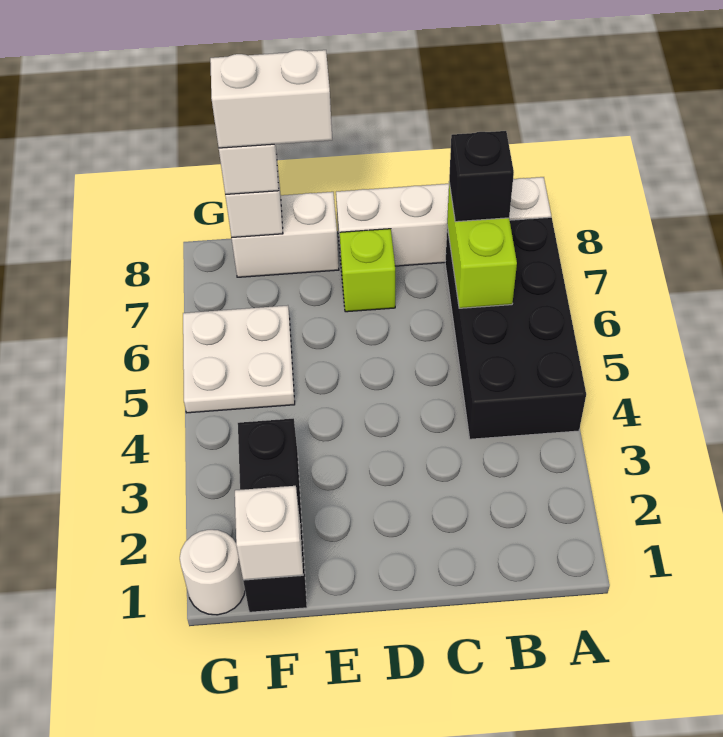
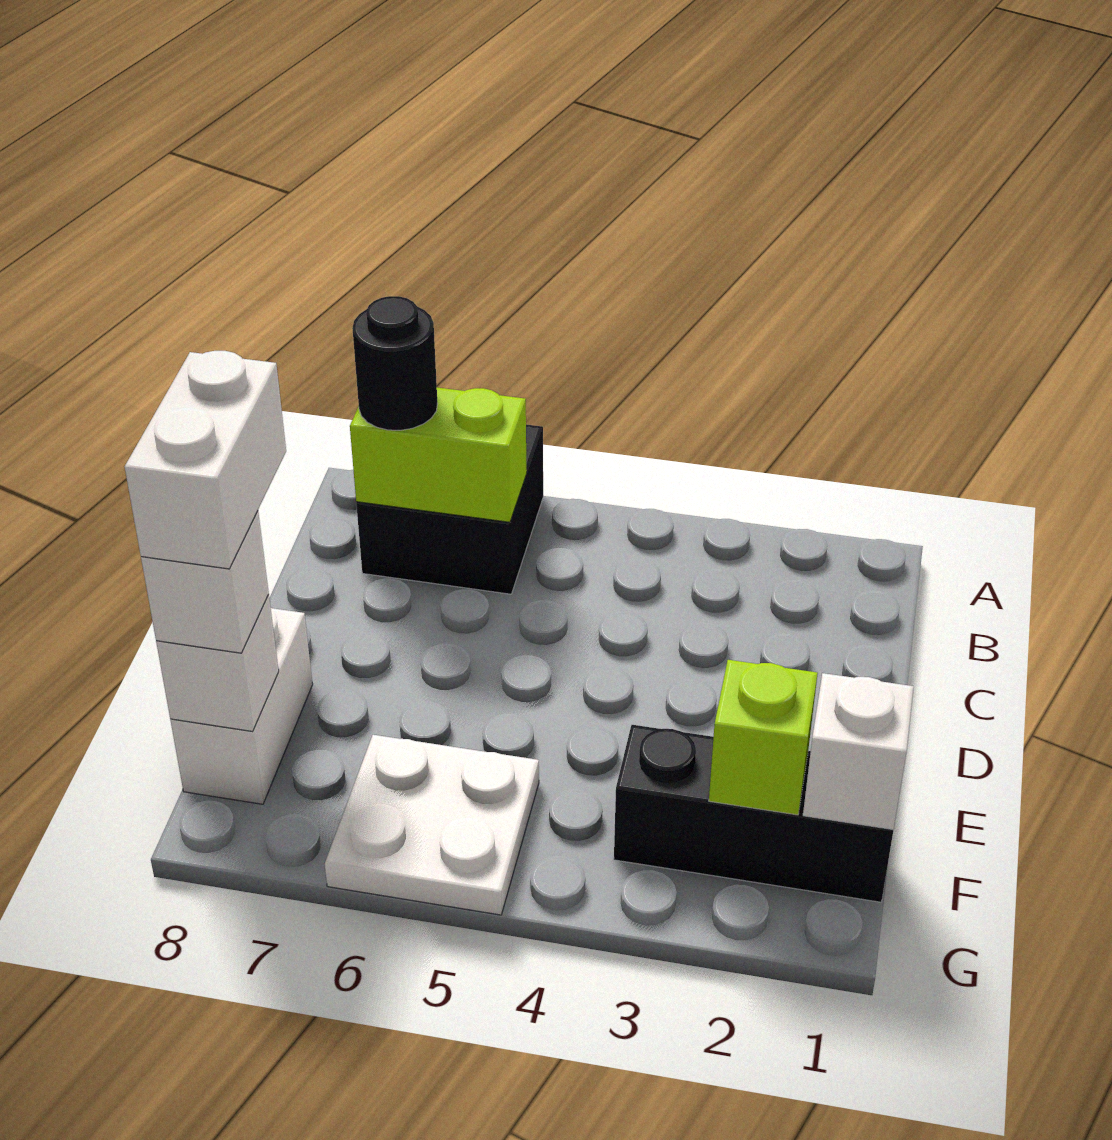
black brick A4:B7 level 1 -> black brick A6:B7 level 1
white brick A8:D8 level 1 -> none
black brick B7 level 3 -> black round brick B7 level 3
lime brick D7 level 1 -> lime brick F2 level 2
white round brick G1 level 1 -> none

